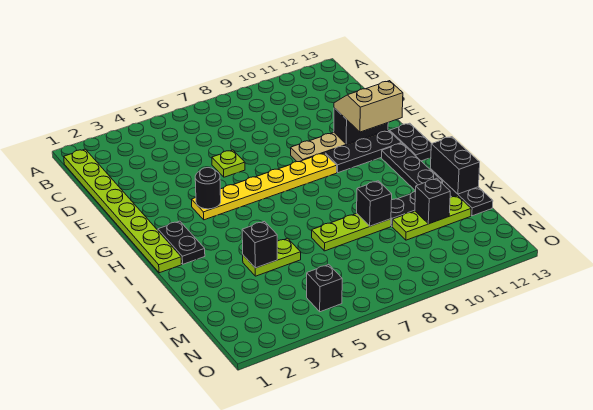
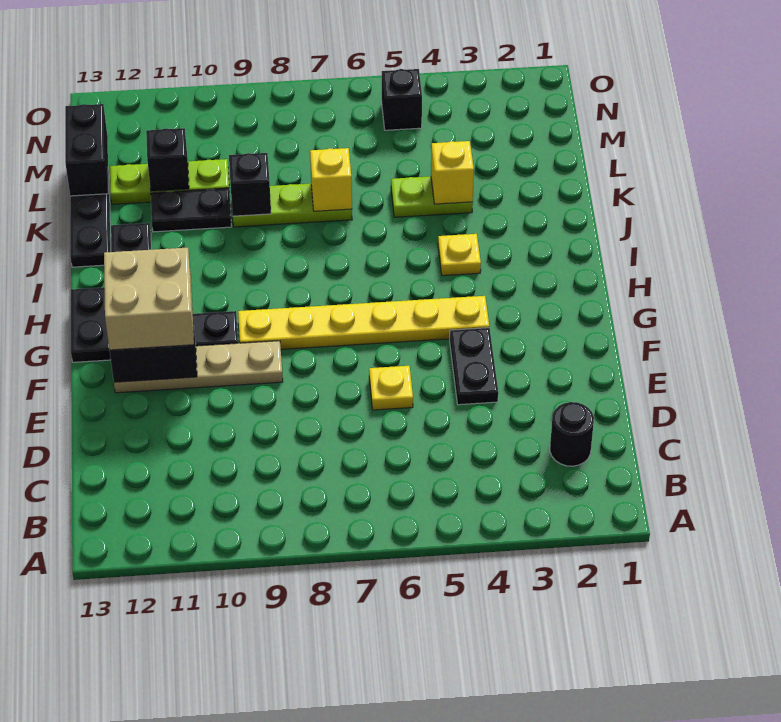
lime plate B1:I1 level 1 -> none
lime plate E6 level 1 -> yellow plate E6 level 1
tan slope F11:G12 level 3 top G -> tan brick F11:G12 level 3
black round brick G4 level 2 -> black round brick C2 level 1
black plate H2:I2 level 1 -> black plate E4:F4 level 1
none -> yellow plate I4 level 1
black brick J13:K13 level 2 -> black brick L13:M13 level 2
black brick K4 level 2 -> yellow brick K4 level 2
none -> yellow brick K7 level 2

